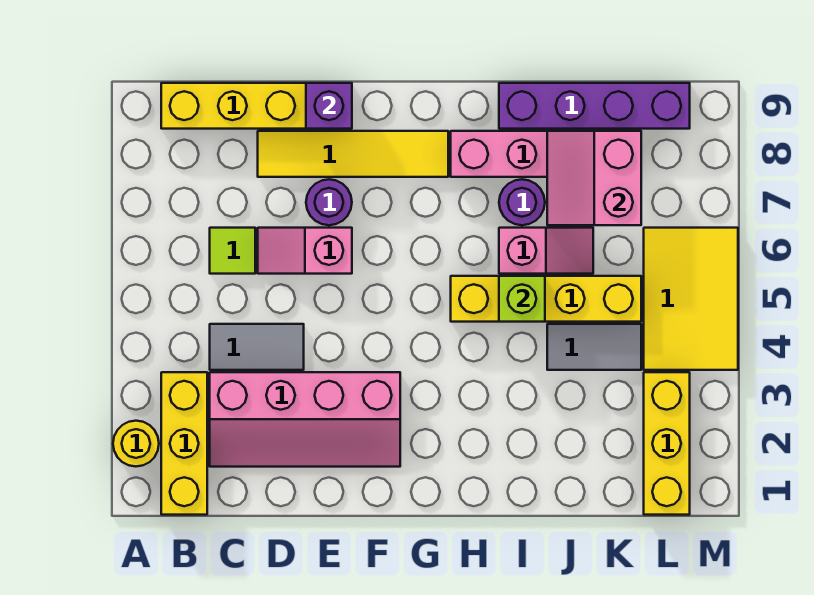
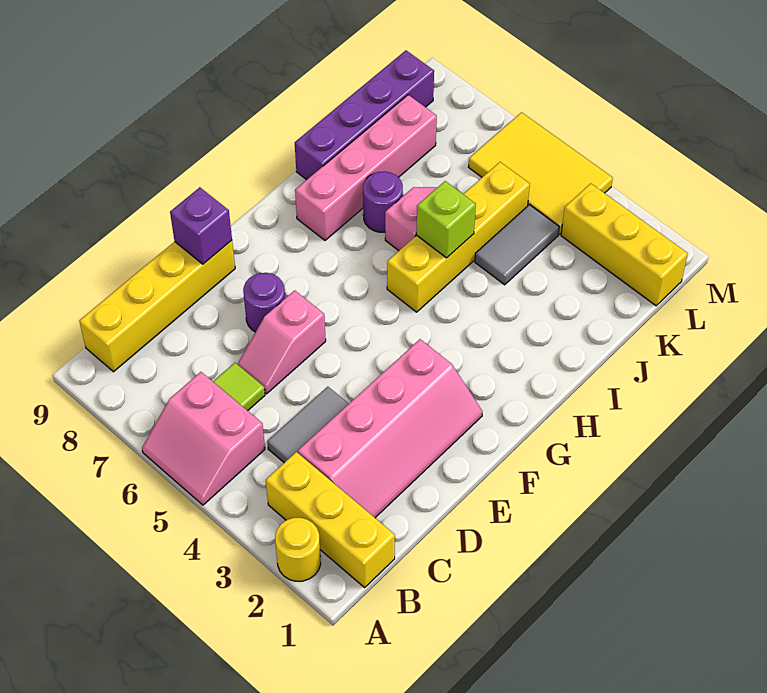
yellow tile D8:G8 level 1 -> none
pink slope J7:K8 level 2 top K -> pink slope A5:B6 level 1 top B

